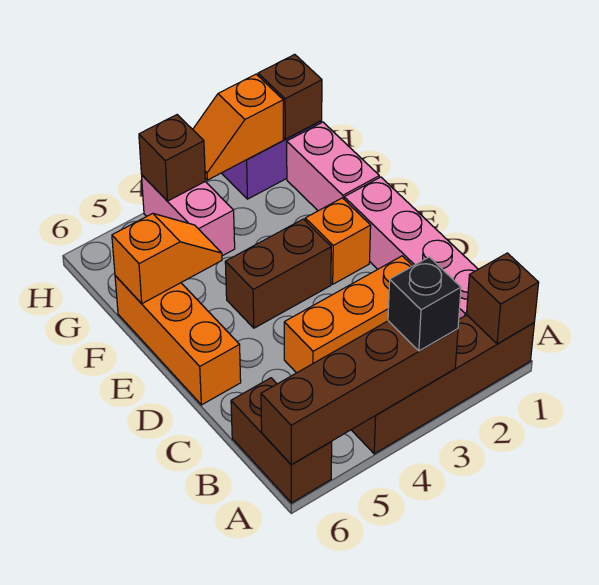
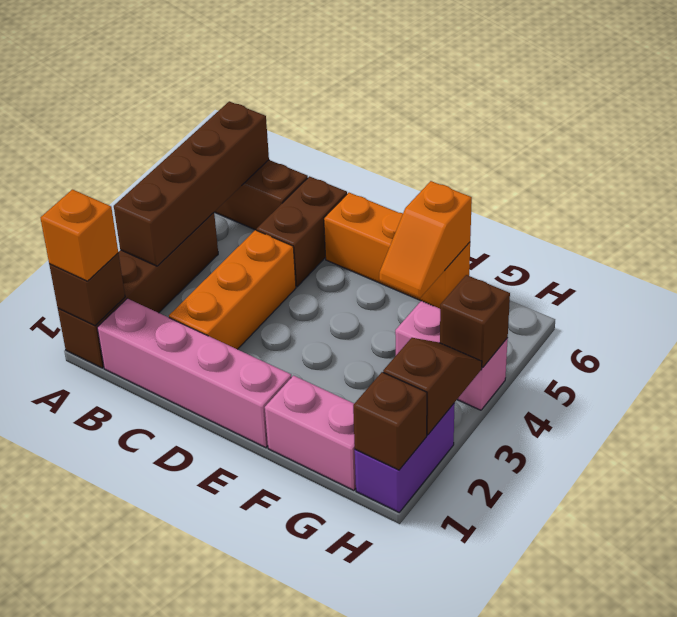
black brick A3 level 3 -> none
orange brick E2 level 1 -> orange brick A1 level 3
brown brick E3:E4 level 1 -> brown brick C5:C6 level 1
orange slope H2:H3 level 2 top 2 -> brown slope H2:H3 level 2 top 2

